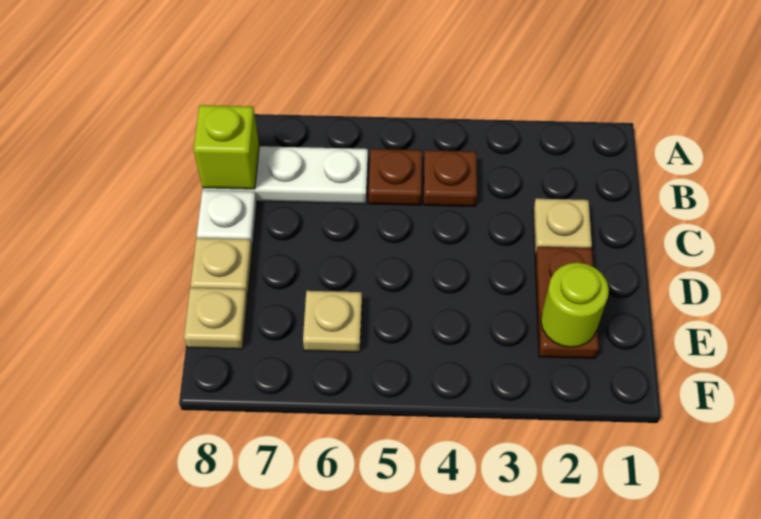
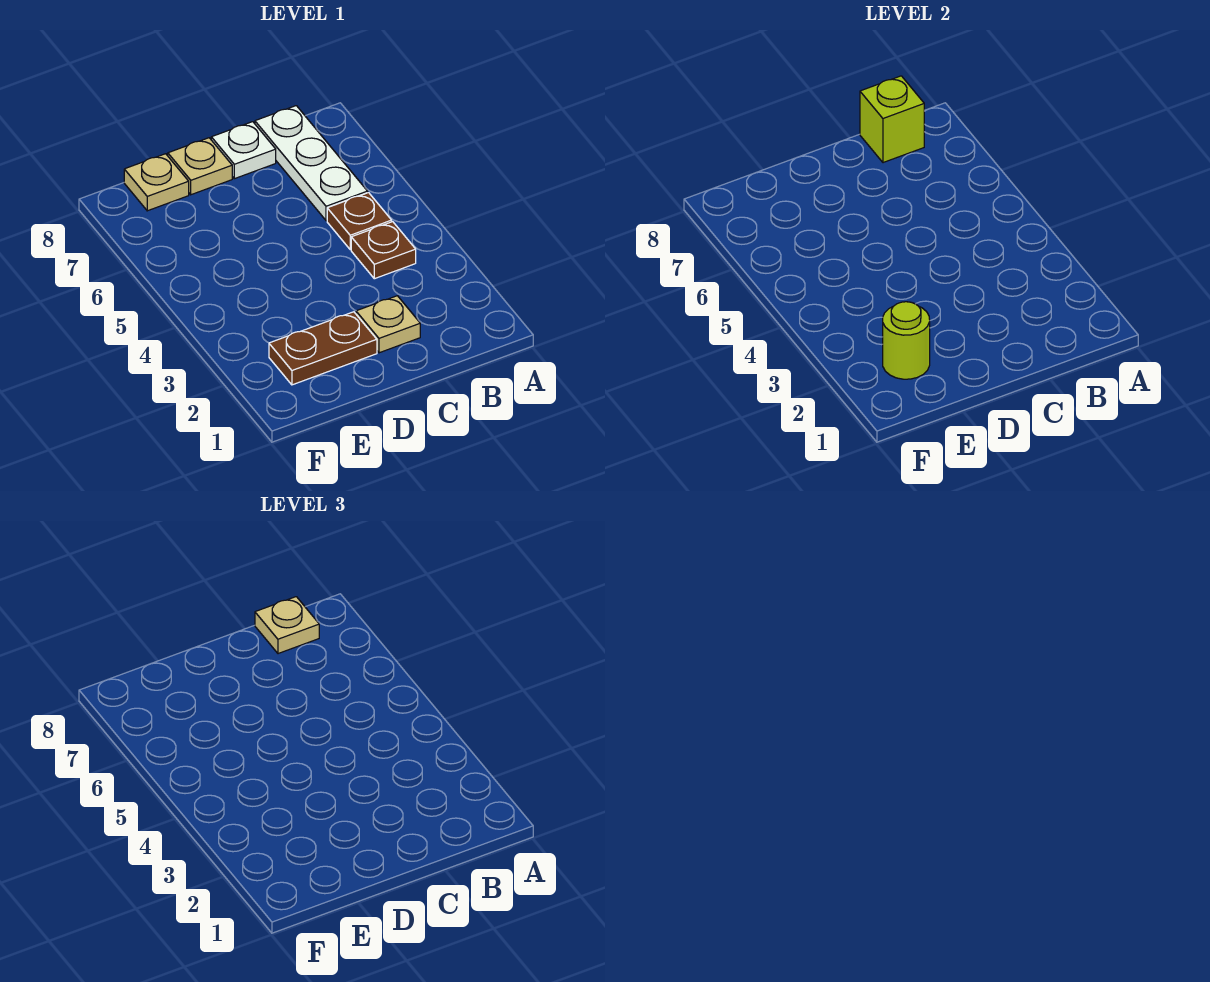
tan plate E6 level 1 -> tan plate B8 level 3

